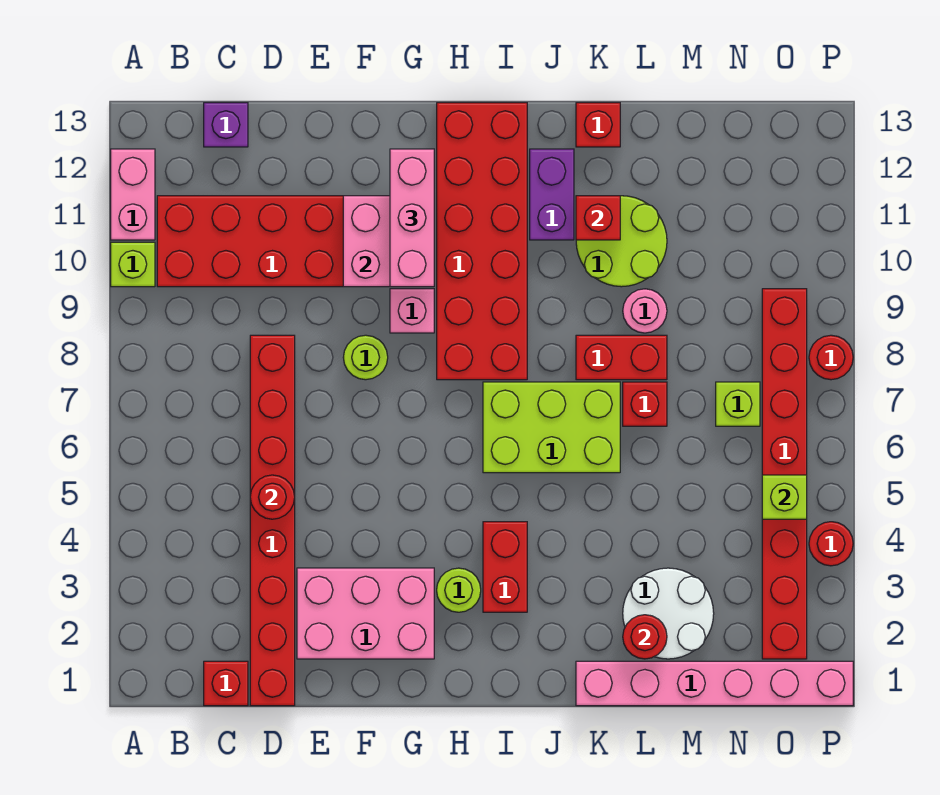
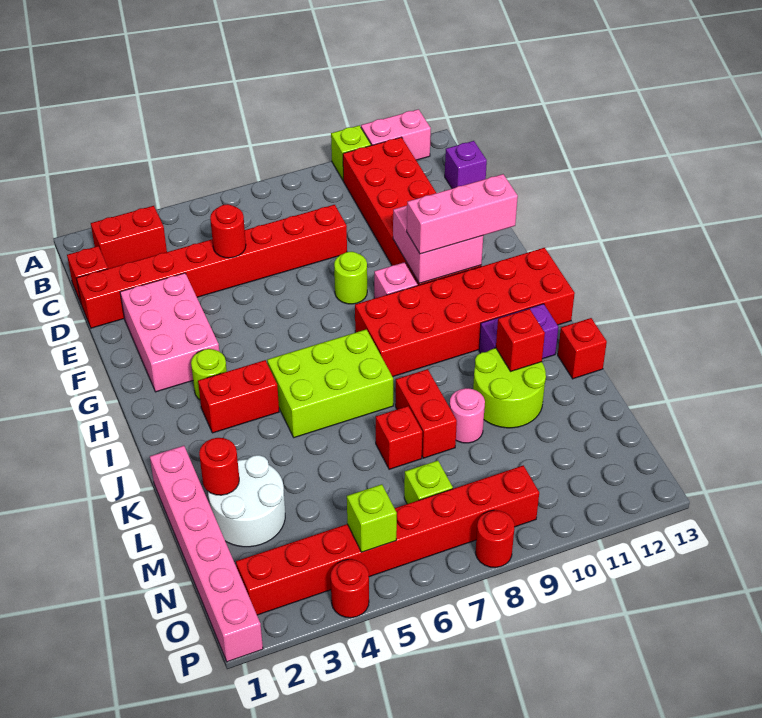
none -> red brick B2:B3 level 1
lime brick I6:K7 level 1 -> lime brick I5:J7 level 1

